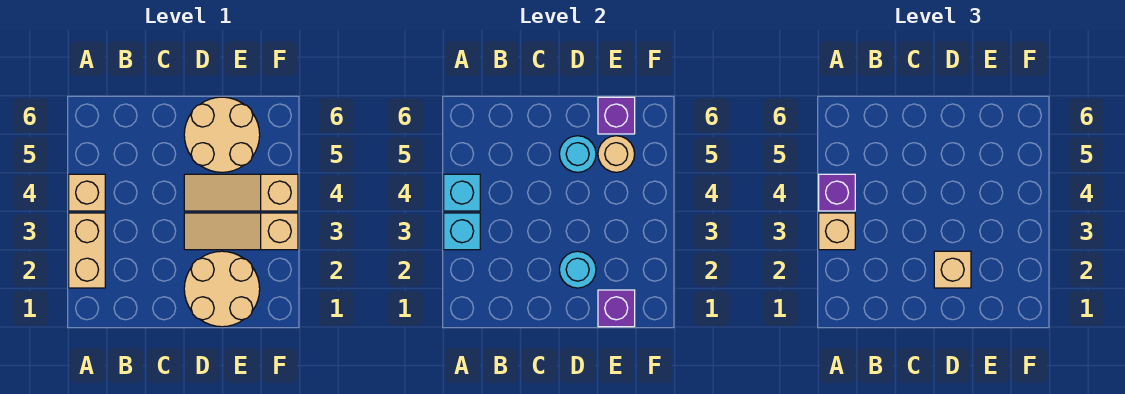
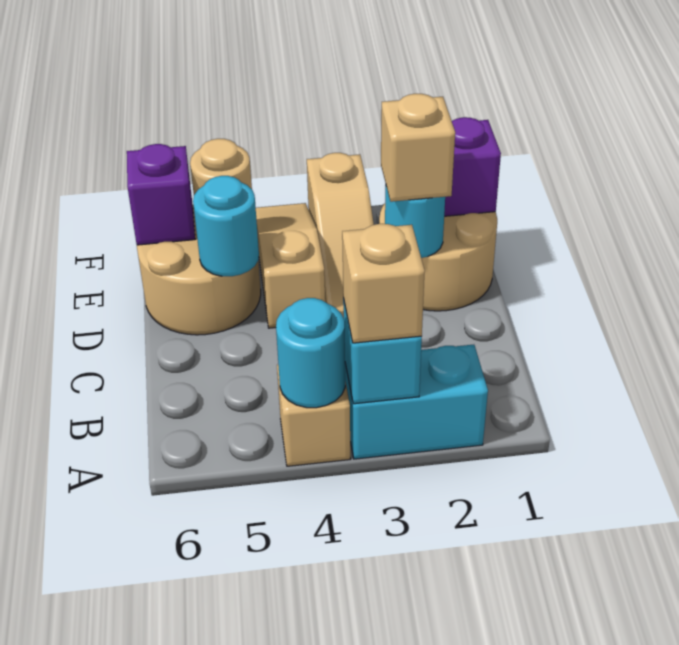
tan brick A2:A3 level 1 -> cyan brick A2:A3 level 1
cyan brick A4 level 2 -> cyan round brick A4 level 2
purple brick A4 level 3 -> none
tan slope D4:F4 level 1 top F -> tan slope D4:F4 level 1 top D

